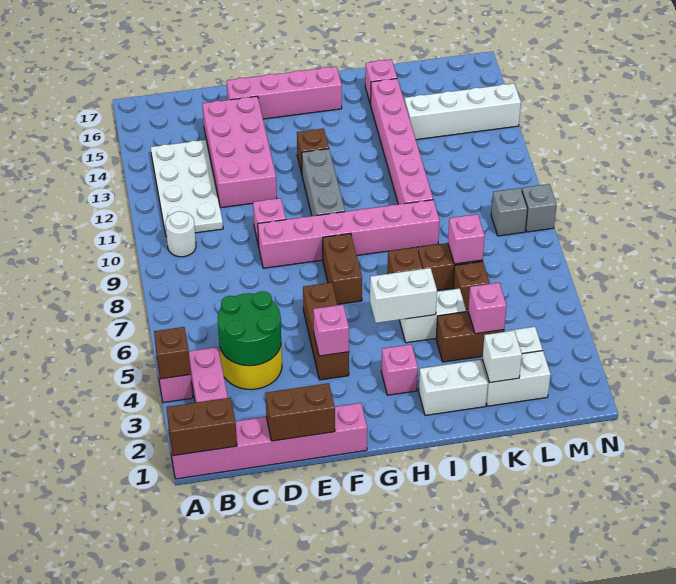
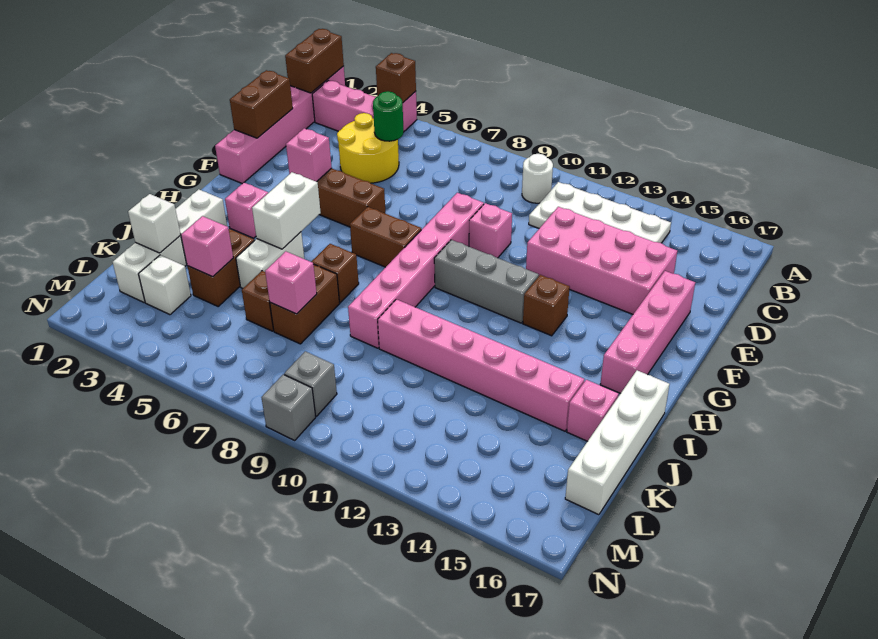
green round brick C4:D5 level 2 -> green round brick C5 level 2
white brick K14:N14 level 1 -> white brick I17:L17 level 1

